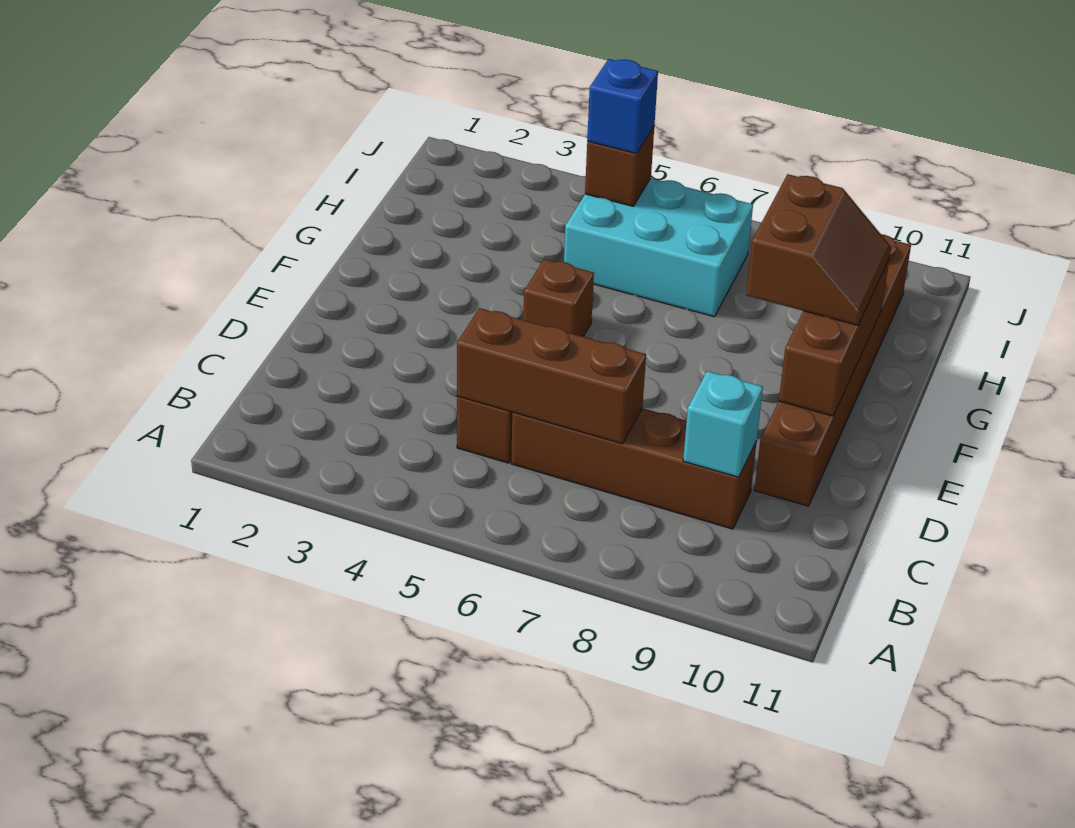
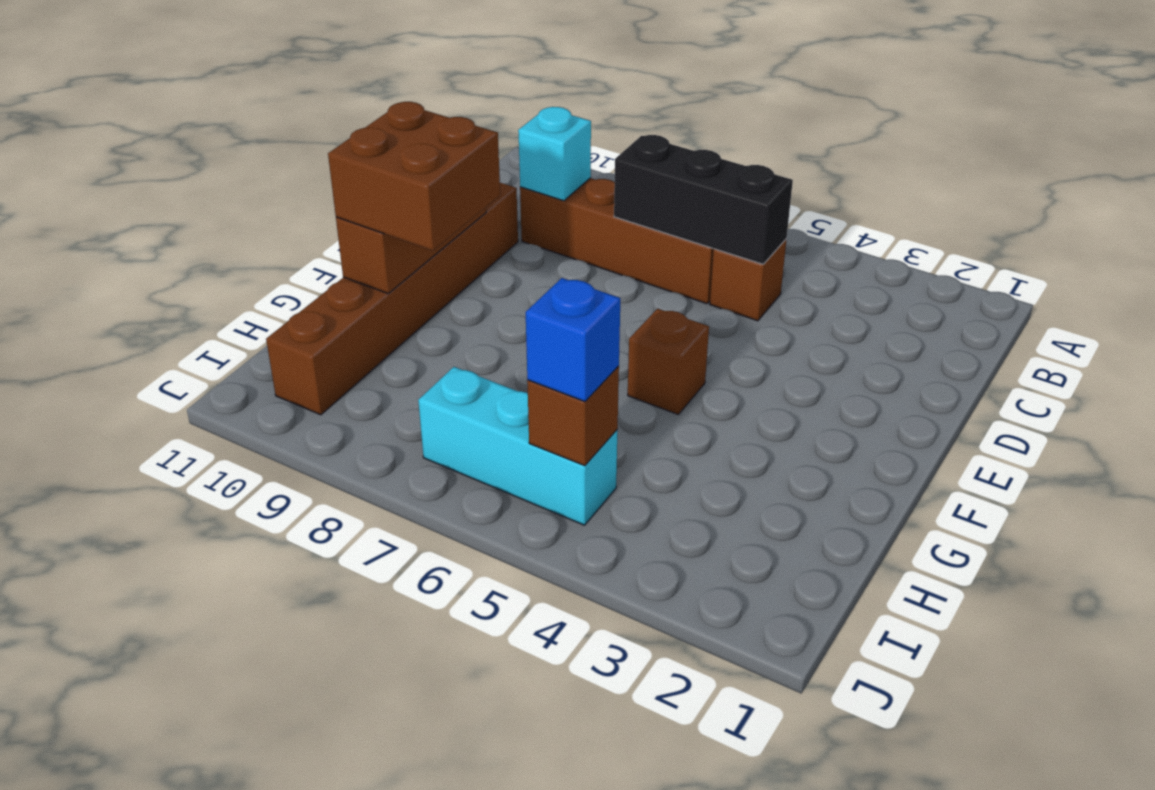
brown brick C5:C7 level 2 -> black brick C5:C7 level 2
brown slope F9:G10 level 3 top 9 -> brown brick F9:G10 level 3
cyan brick H5:I7 level 1 -> cyan brick I5:I7 level 1

